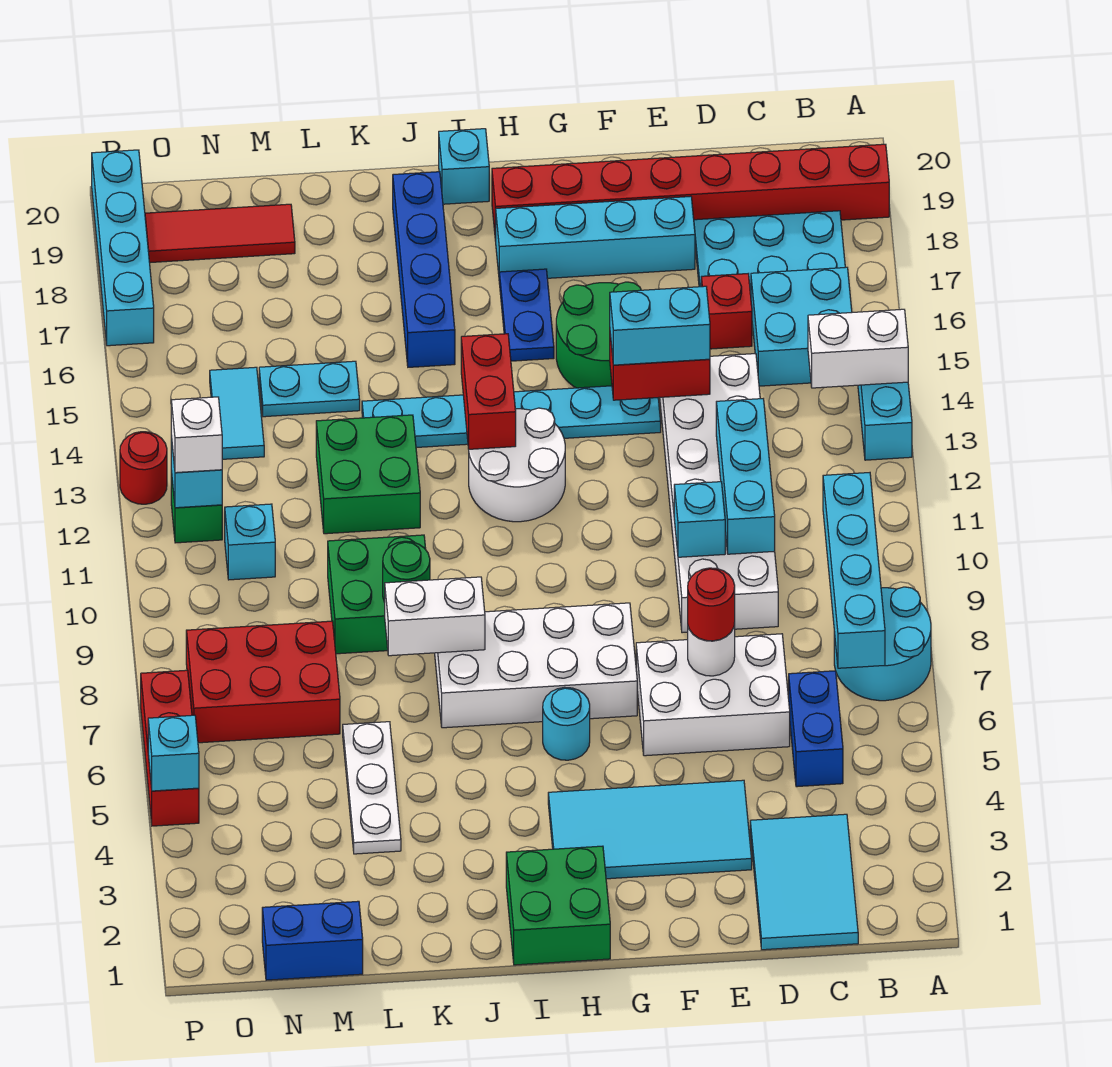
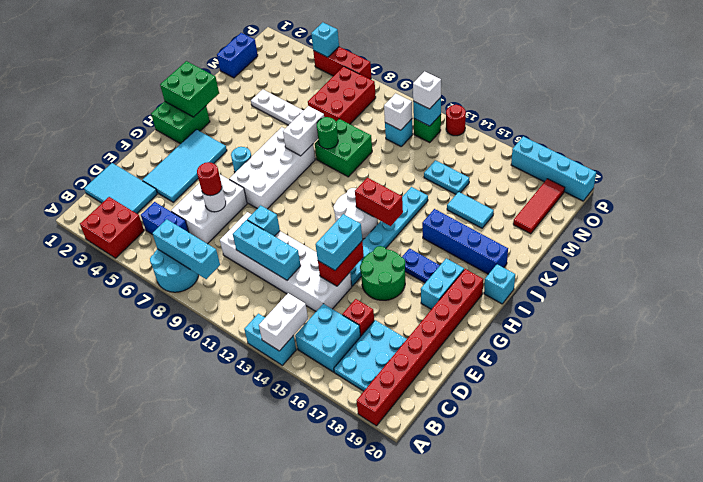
none -> red brick A3:B4 level 1
cyan brick B7:B10 level 2 -> cyan brick B7:B9 level 2
cyan brick E18:H18 level 1 -> cyan brick G18:H18 level 1
green brick K12:L13 level 1 -> green brick I1:J2 level 2
cyan plate L15:M15 level 1 -> cyan plate M14:M15 level 1
none -> white brick N11 level 2
cyan tile N14:N15 level 1 -> cyan tile L16:L17 level 1

